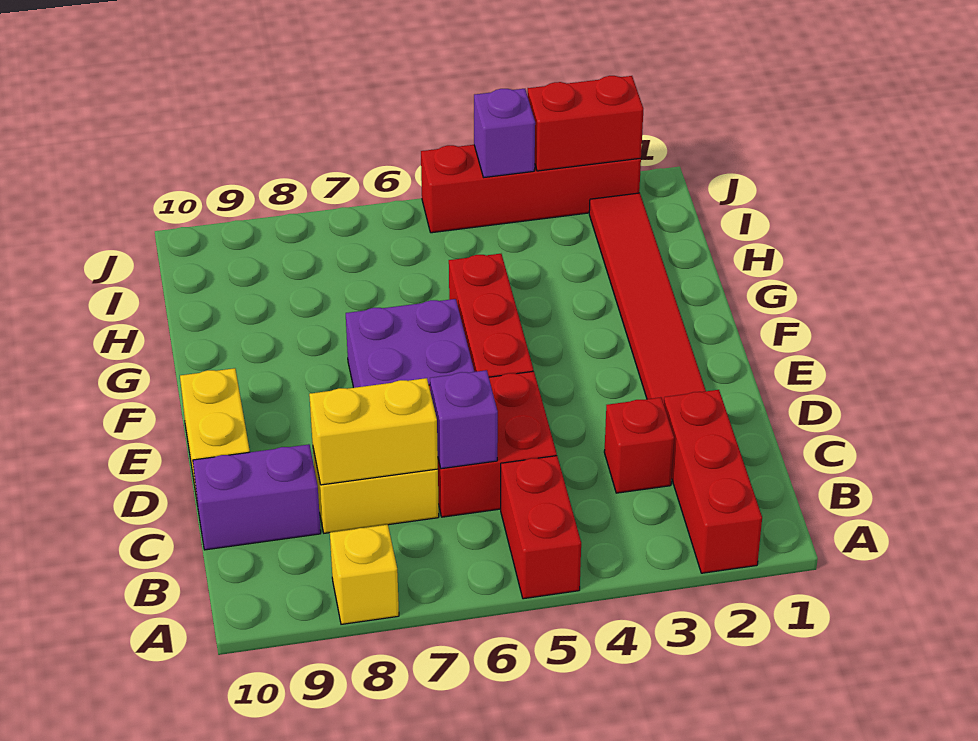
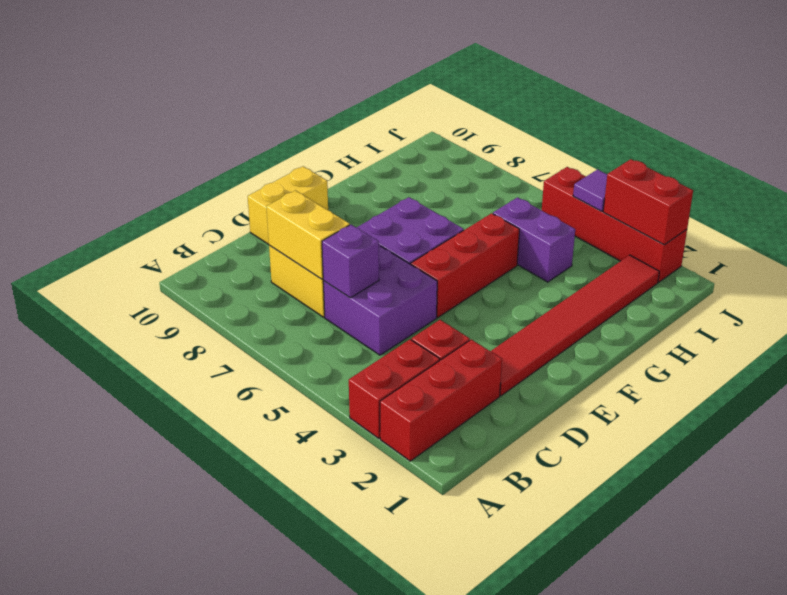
red brick A5:B5 level 1 -> red brick A3:B3 level 1
yellow brick A8 level 1 -> none
red brick C5:D6 level 1 -> purple brick C5:D6 level 1
purple brick C9:C10 level 1 -> purple brick H4:H5 level 1
purple brick J4 level 2 -> purple tile J4 level 2

